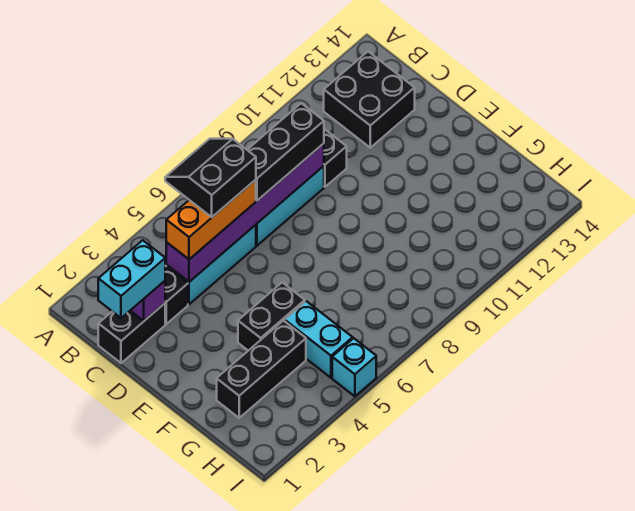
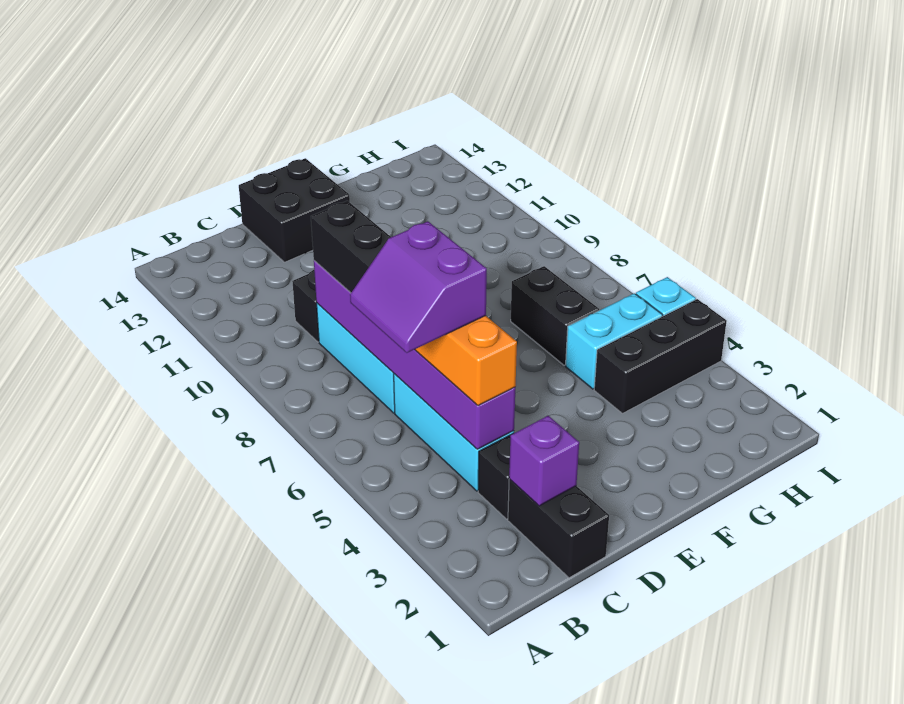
black slope B5:C6 level 4 top C -> purple slope B5:C6 level 4 top C
black brick B12:C13 level 1 -> black brick D13:E14 level 1
cyan brick C1:C2 level 3 -> none
black brick F4:F5 level 1 -> black brick G6:G7 level 1
black brick G2:G4 level 1 -> black brick G4:I4 level 1

